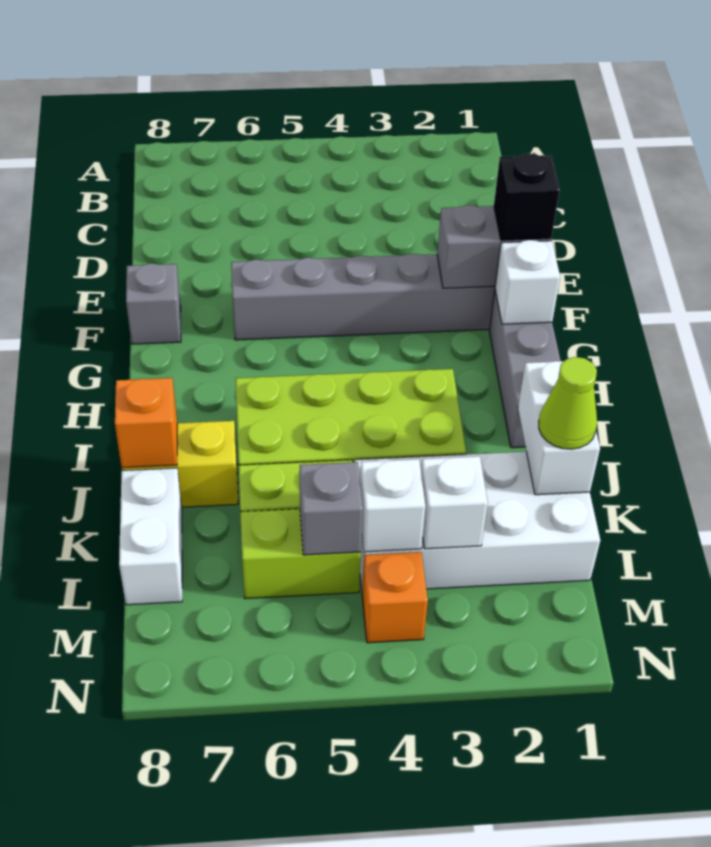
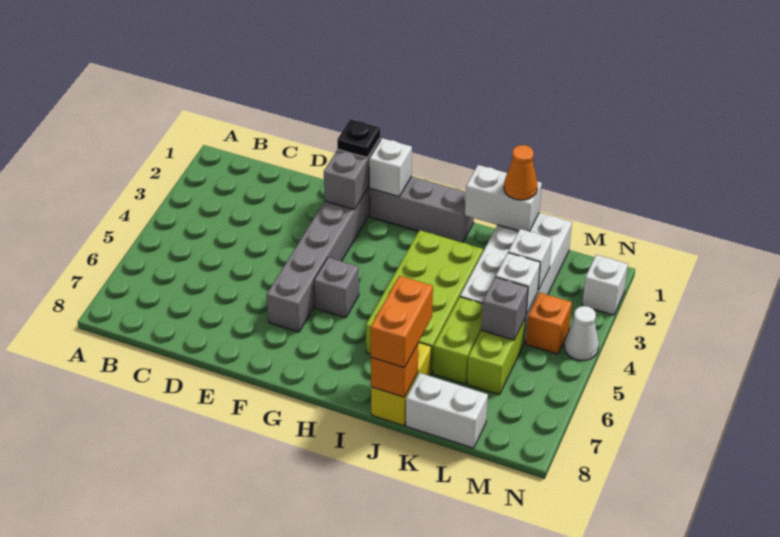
black brick F1 level 3 -> black plate F1 level 3
grey brick F8 level 1 -> grey brick G5 level 1
none -> orange brick J7:J8 level 3
lime cone K1 level 3 -> orange cone K1 level 3
none -> white brick N2 level 1
none -> white cone N4 level 1

